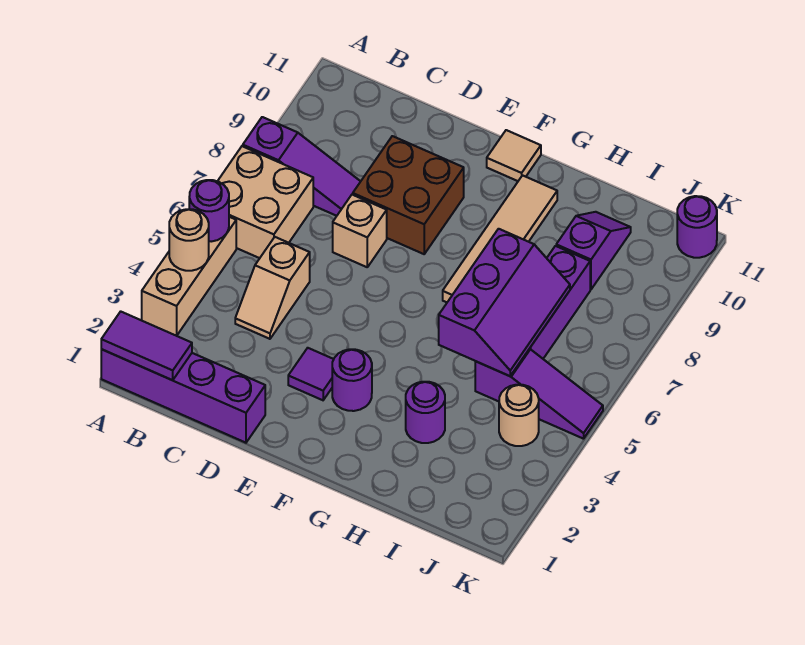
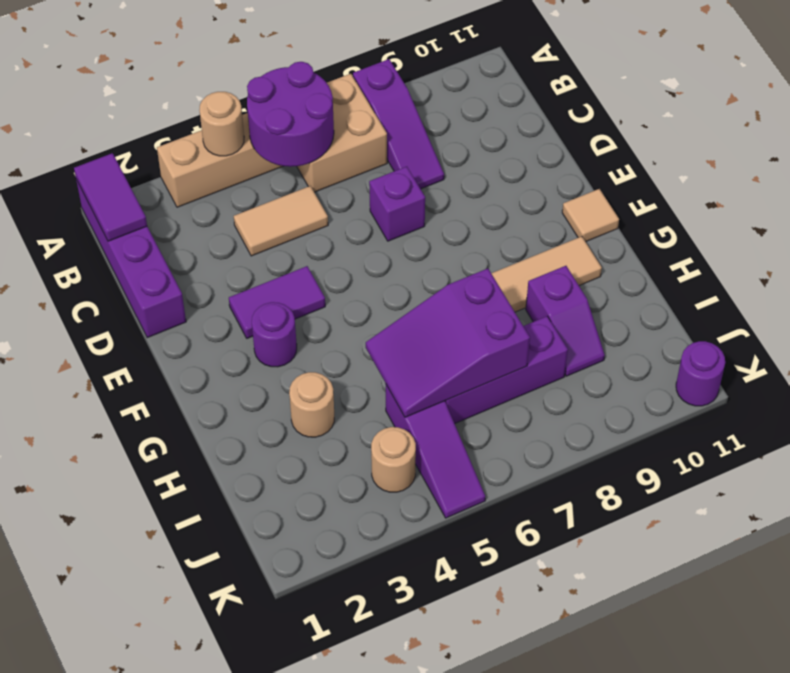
purple round brick A5 level 2 -> purple round brick A5:B6 level 2
tan slope C4:C5 level 1 top 5 -> tan tile C4:C5 level 1
tan brick D7 level 1 -> purple brick D7 level 1
brown brick D8:E9 level 1 -> none
purple tile E3 level 1 -> purple tile E3:E4 level 1
purple round brick H3 level 1 -> tan round brick H3 level 1
purple slope H5:I7 level 2 top H -> purple slope H5:I7 level 2 top 7
purple slope I9:I10 level 1 top 9 -> purple slope H9:I9 level 1 top H

